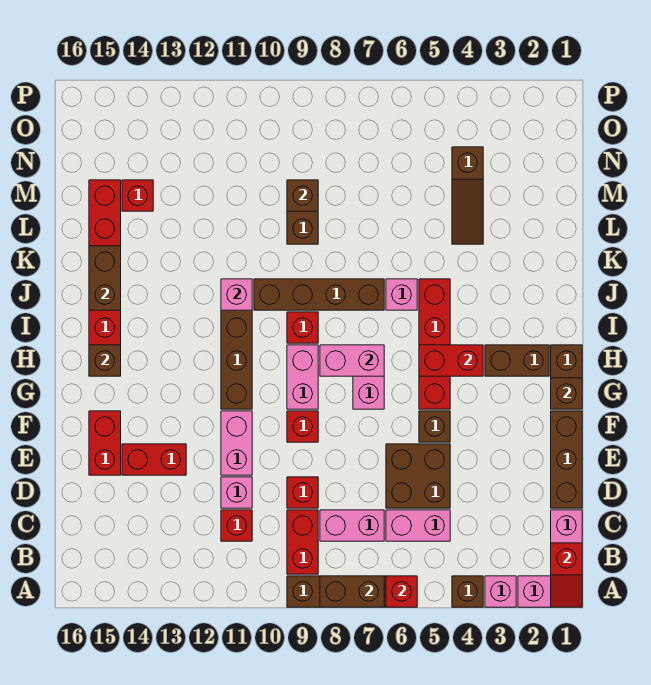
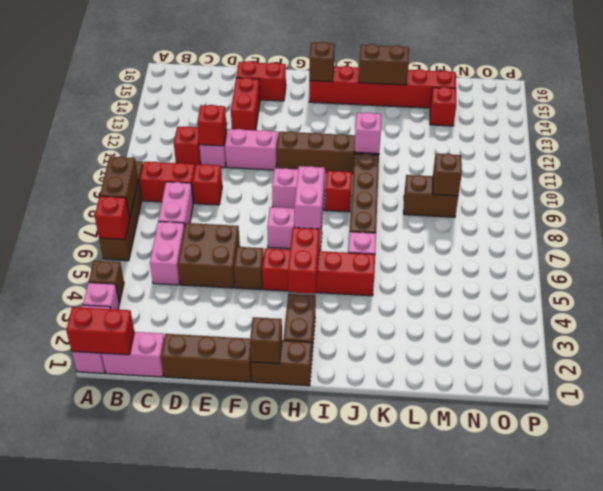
red slope A1:B1 level 2 top B -> red brick A1:B1 level 2
red brick F9 level 1 -> red brick D11 level 2
brown slope L4:N4 level 1 top N -> none

